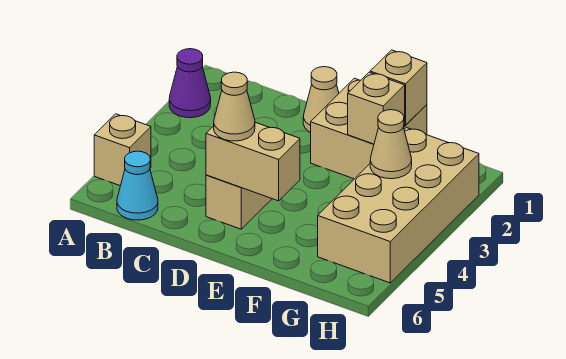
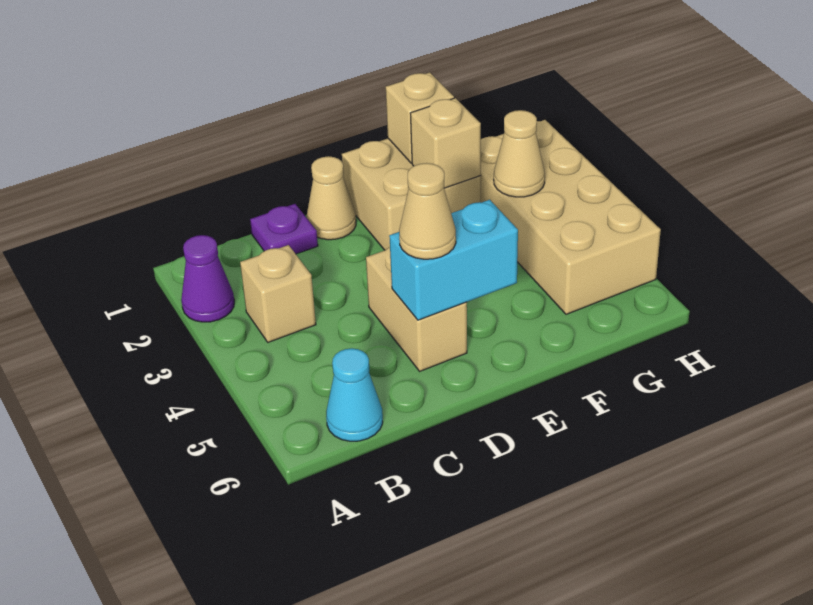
tan brick A5 level 1 -> tan brick B3 level 1
none -> purple plate C1 level 1
tan brick D5:E5 level 2 -> cyan brick D5:E5 level 2

